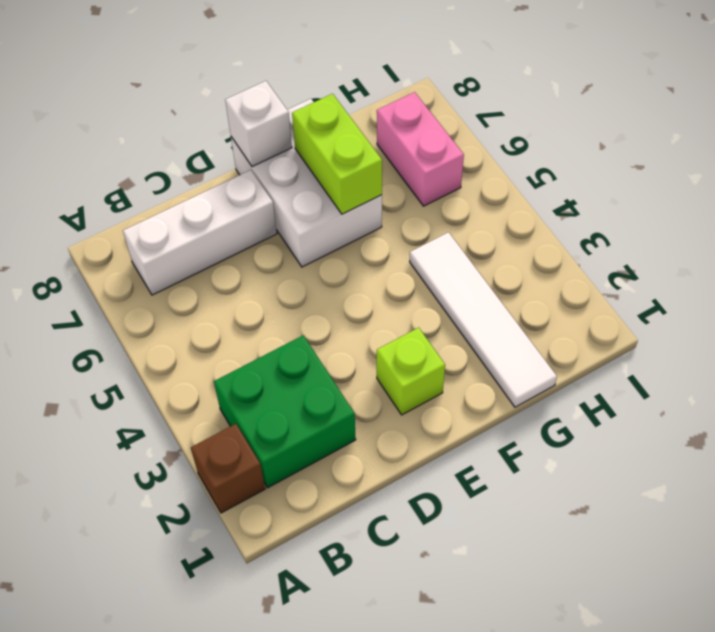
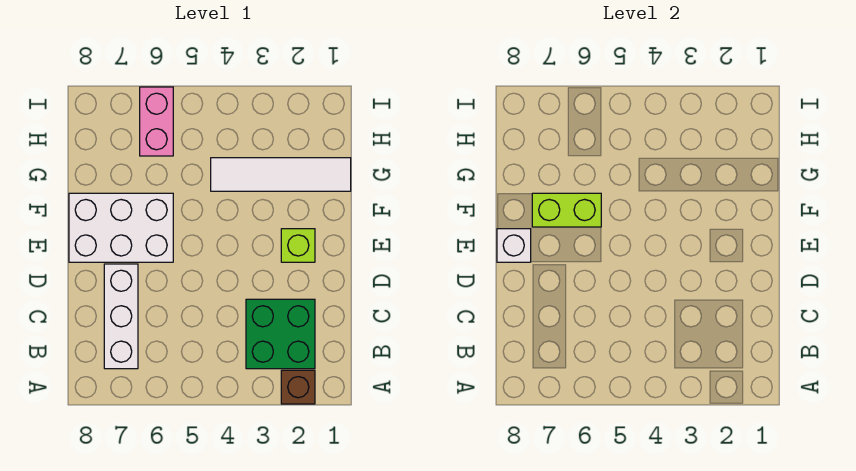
pink brick H6:H7 level 1 -> pink brick H6:I6 level 1

